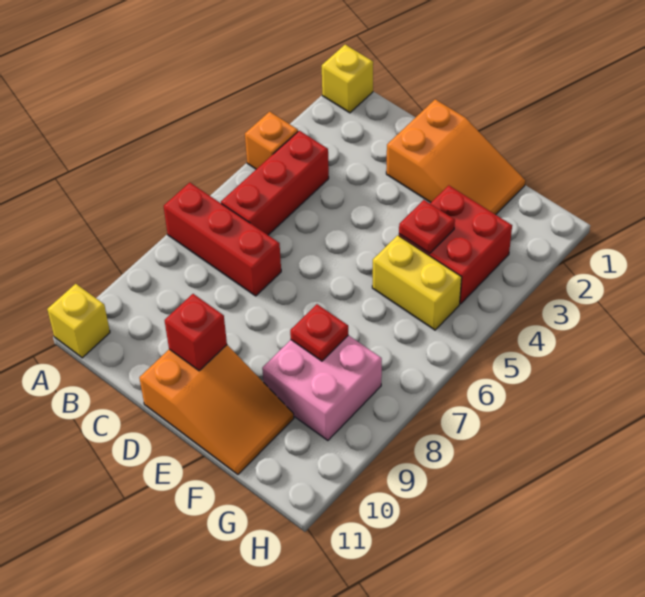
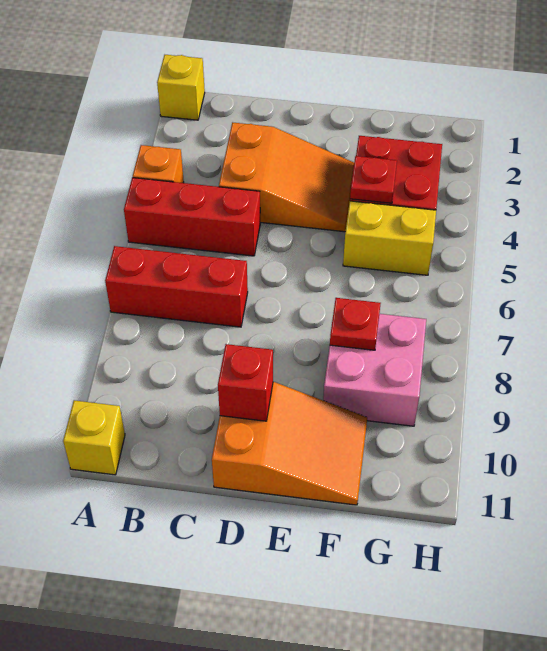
red brick B4:B6 level 1 -> red brick A5:C5 level 1
orange slope D1:F2 level 1 top D -> orange slope C3:E4 level 1 top C

